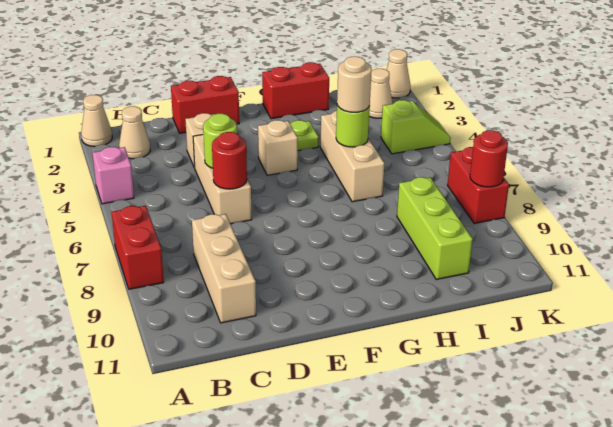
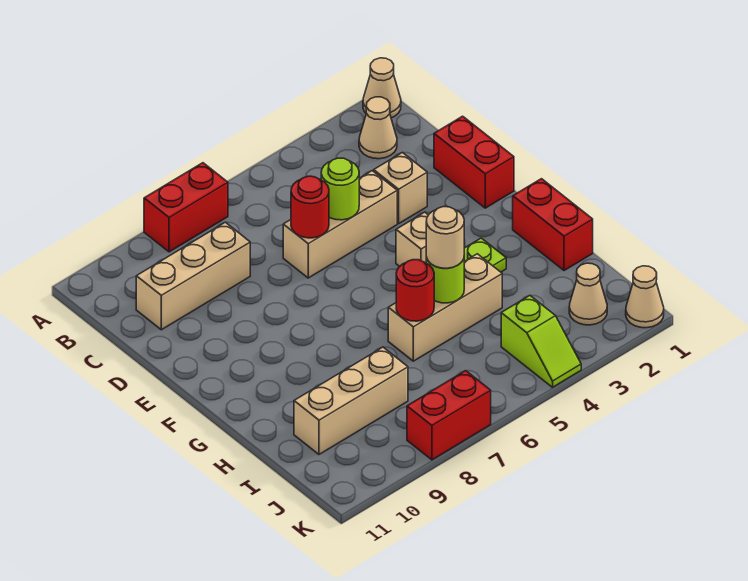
pink brick A4 level 1 -> none
lime brick I8:I10 level 1 -> tan brick I8:I10 level 1
red round brick K8 level 2 -> red round brick H6 level 2

